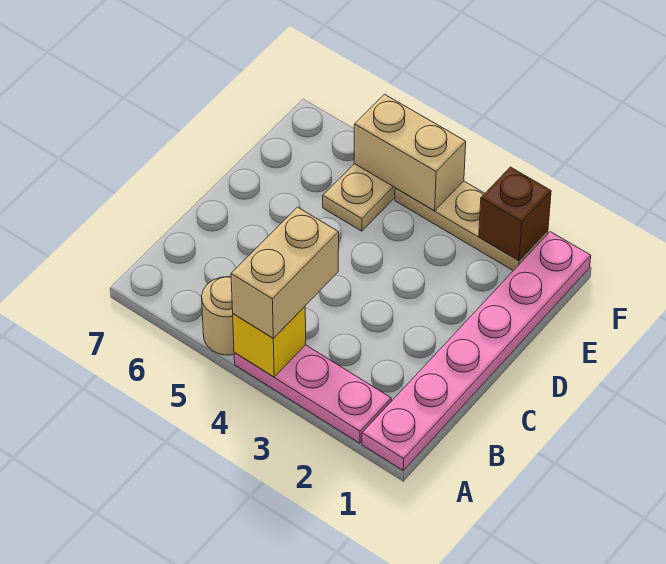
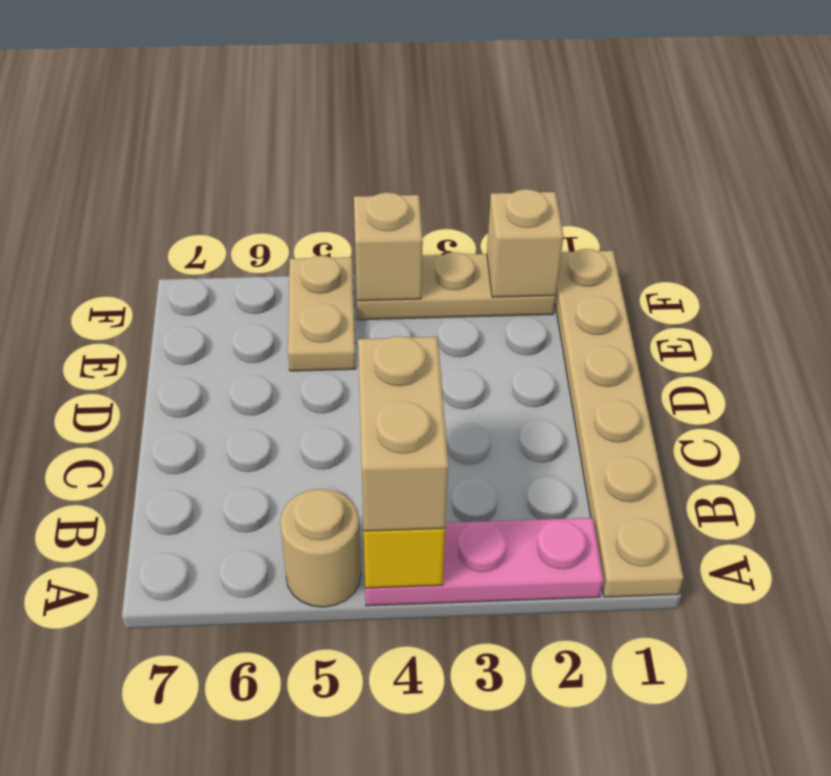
pink plate A1:F1 level 1 -> tan plate A1:F1 level 1
brown brick F2 level 2 -> tan brick F2 level 2
tan brick F4:F5 level 2 -> tan brick F4 level 2

